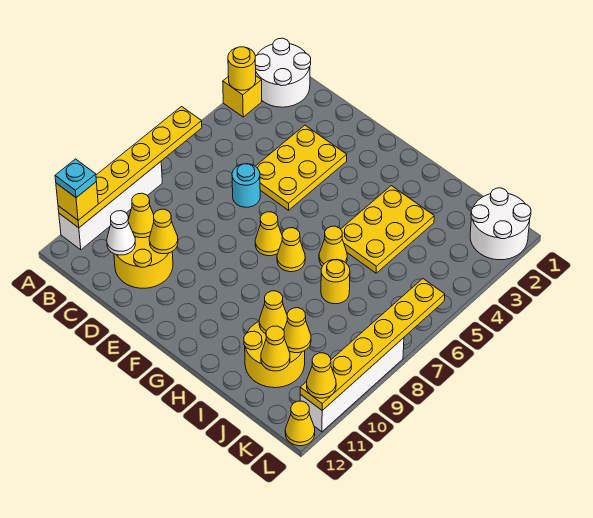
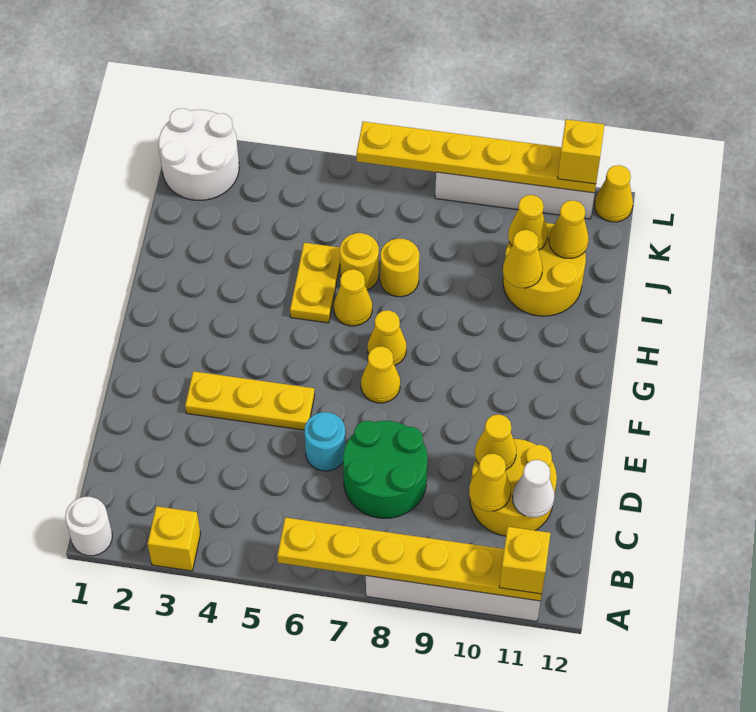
white round brick A1:B2 level 1 -> white round brick A1 level 1
yellow round brick A3 level 2 -> yellow round brick I6 level 1
cyan plate A11 level 4 -> none
none -> green round brick C7:D8 level 1
yellow plate D3:E5 level 1 -> yellow plate E3:E5 level 1
yellow plate H3:I5 level 1 -> yellow plate H5:I5 level 1
yellow cone L11 level 3 -> yellow brick L11 level 3

